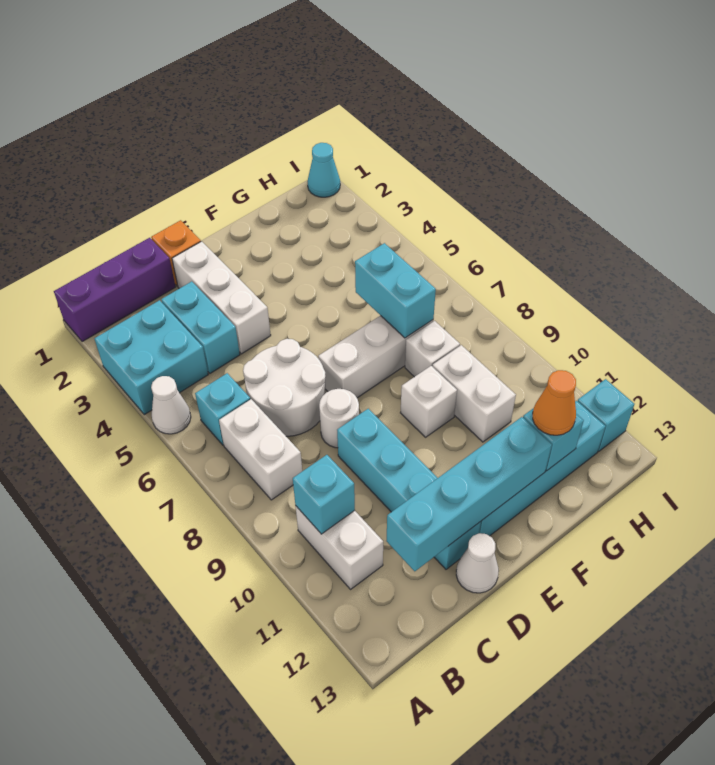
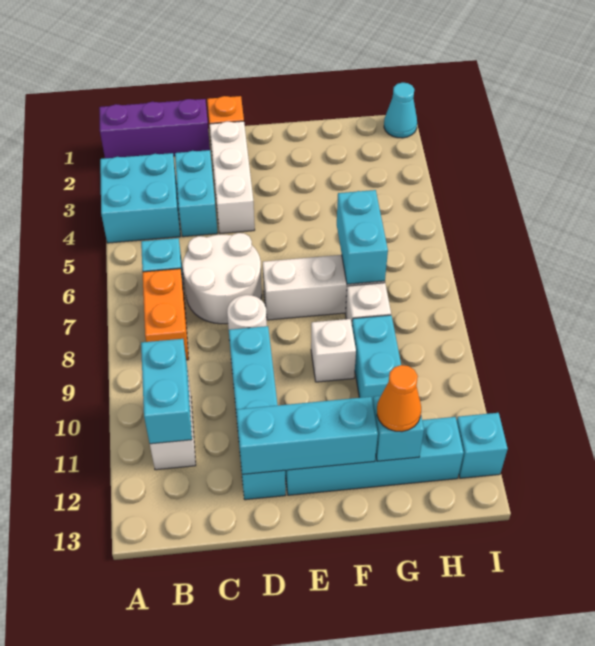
white cone A5 level 1 -> none
white brick B7:B8 level 1 -> orange brick B7:B8 level 1
cyan brick B10 level 2 -> cyan brick B10:B11 level 2
cyan brick C12:F12 level 2 -> cyan brick D12:F12 level 2
white cone D13 level 1 -> none
white brick G9:G10 level 1 -> cyan brick G9:G10 level 1

